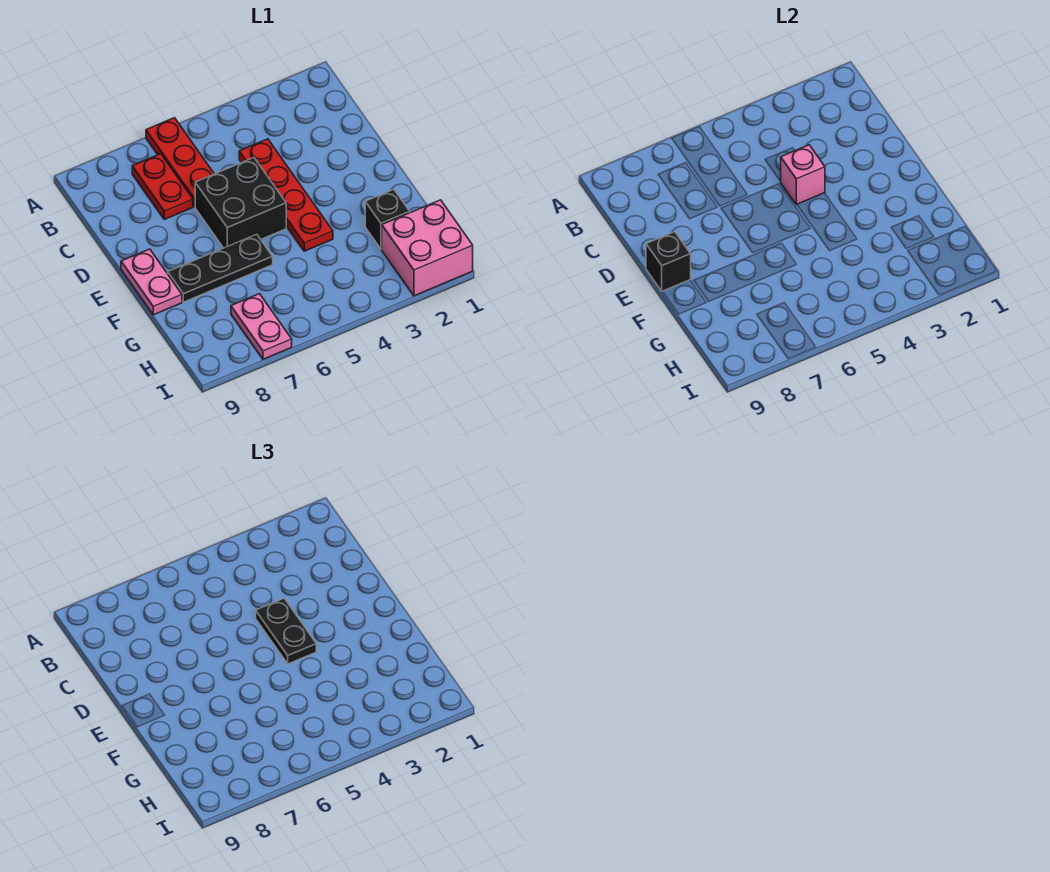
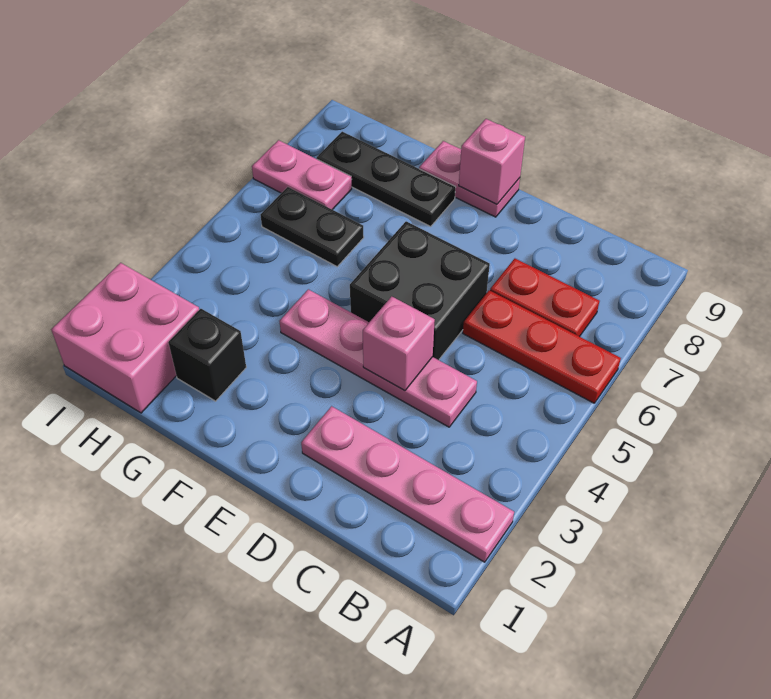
none -> pink plate A2:D2 level 1
red plate C4:F4 level 1 -> pink plate C4:F4 level 1
black plate D4:E4 level 3 -> black plate G6:H6 level 1
black brick E9 level 2 -> pink brick E9 level 2
black plate F6:F8 level 1 -> black plate F8:H8 level 1

